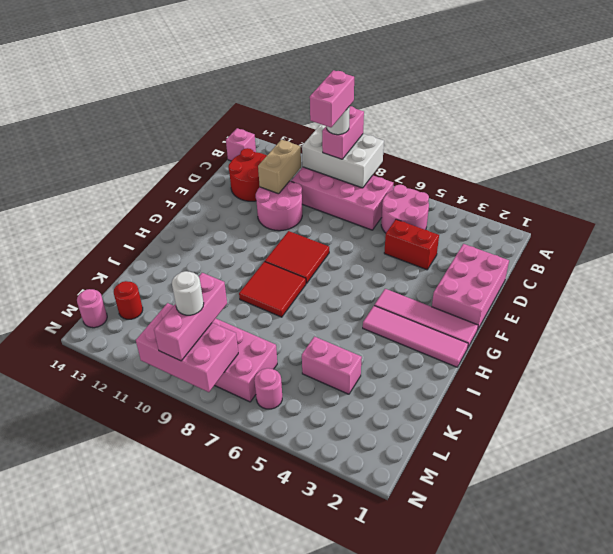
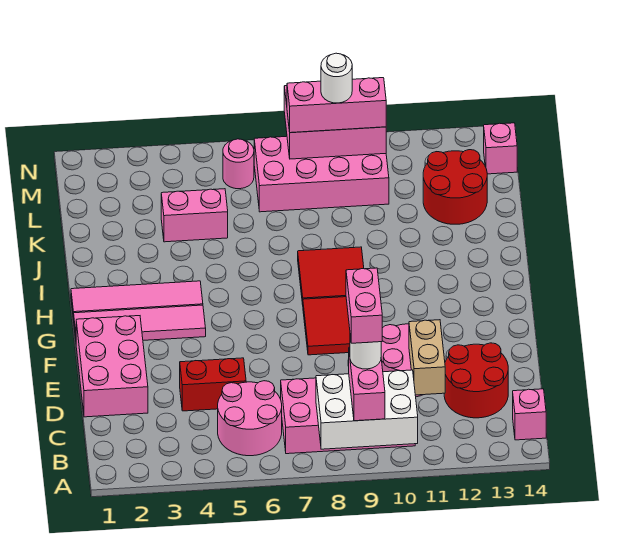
pink brick L9:N9 level 3 -> pink brick M8:M10 level 3
red round brick L13 level 1 -> red round brick K12:L13 level 1
pink round brick M14 level 1 -> pink brick M14 level 1

